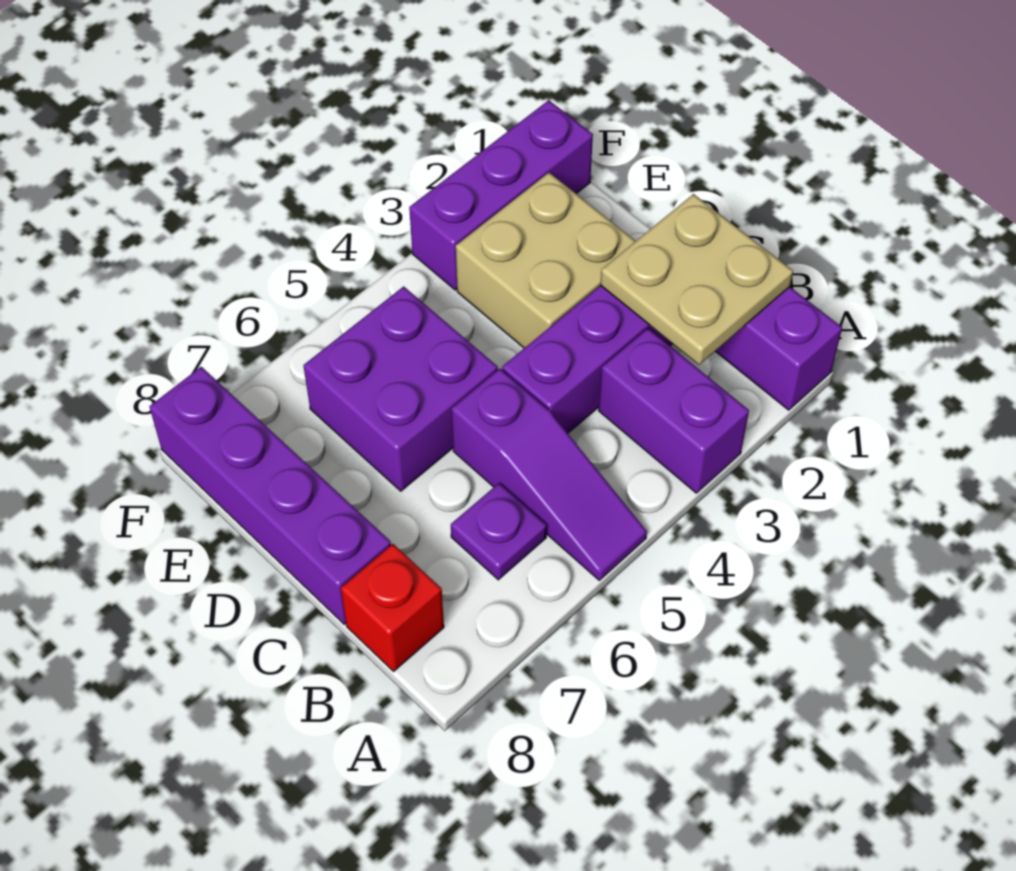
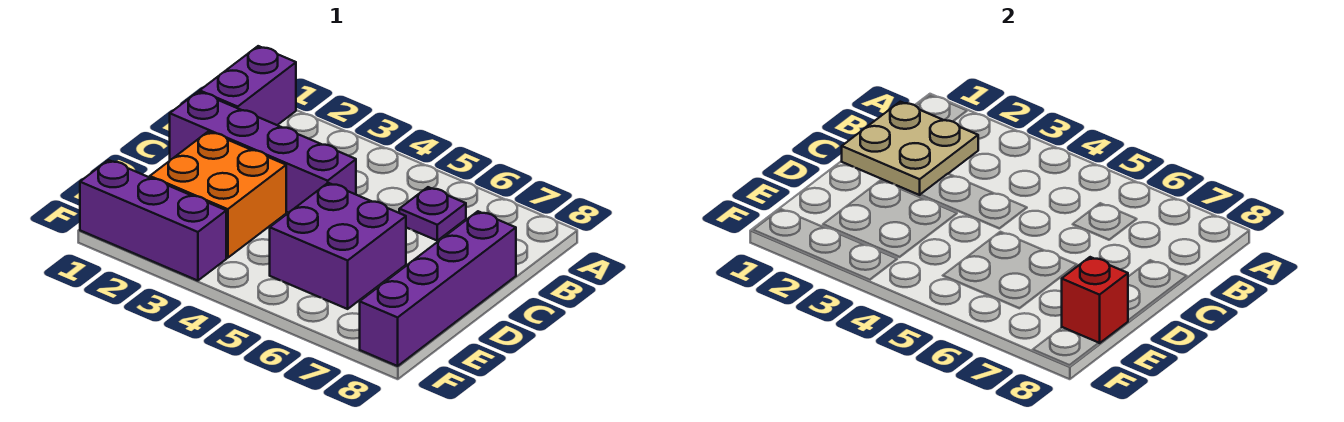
purple brick A3:B3 level 1 -> none
purple slope A5:C5 level 1 top C -> none
red brick B8 level 1 -> red brick E8 level 2
tan brick D2:E3 level 1 -> orange brick D2:E3 level 1

